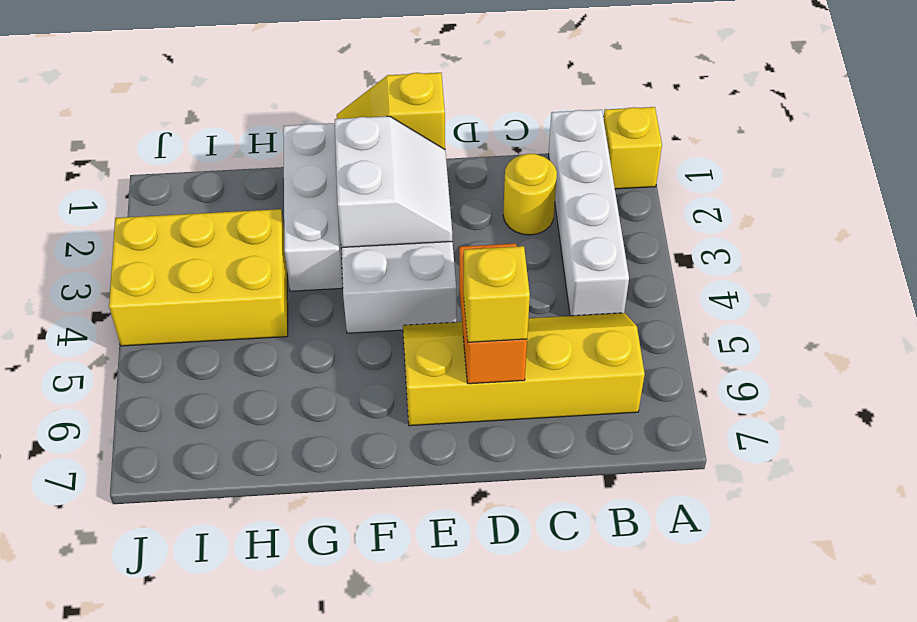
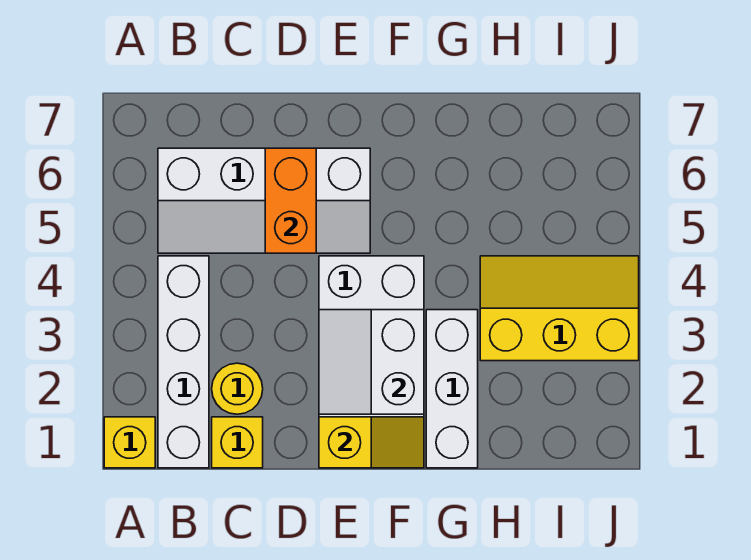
yellow slope B5:E6 level 1 top 6 -> white slope B5:E6 level 1 top 6
yellow brick D6 level 3 -> yellow brick C1 level 1
yellow brick H3:J4 level 1 -> yellow slope H3:J4 level 1 top 3

